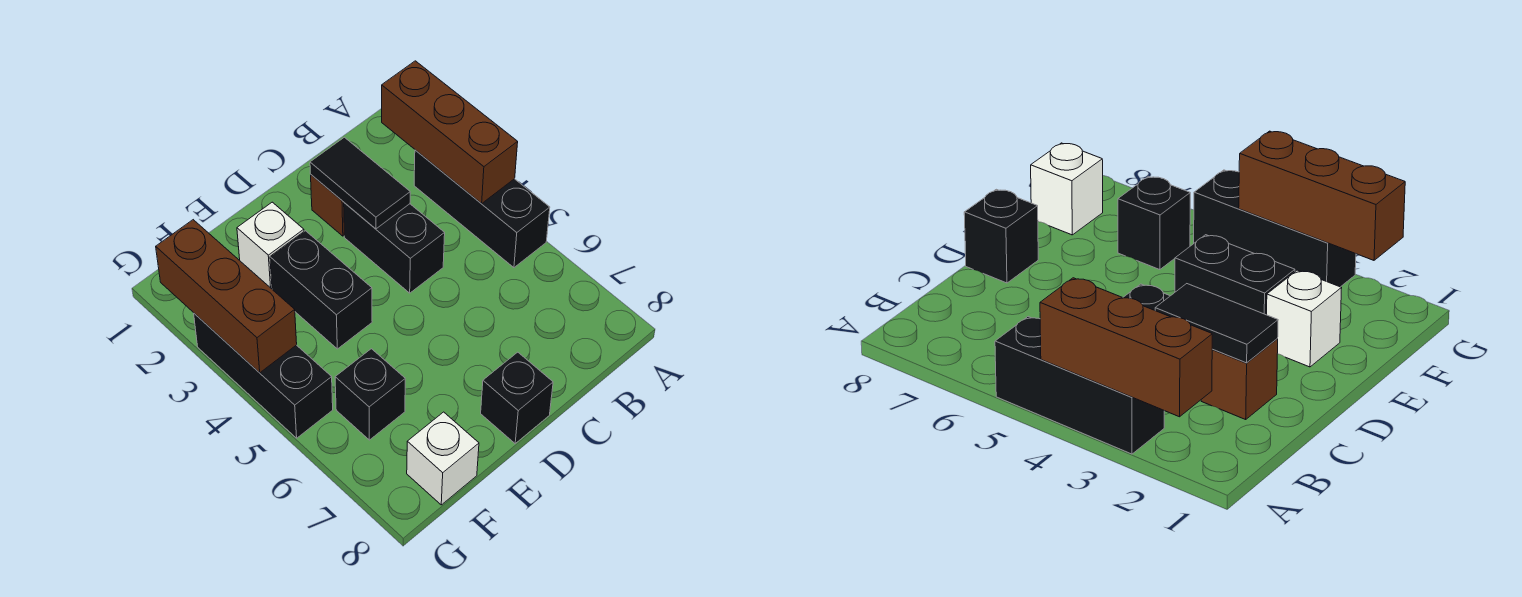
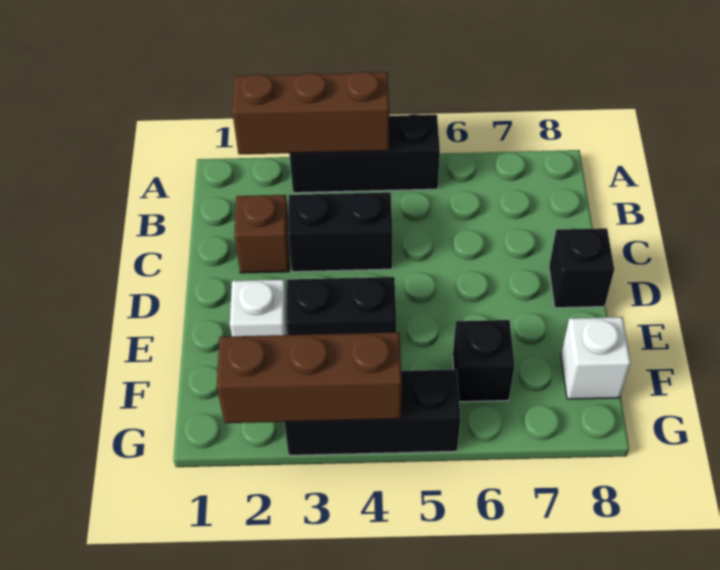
black tile C2:C3 level 2 -> none

